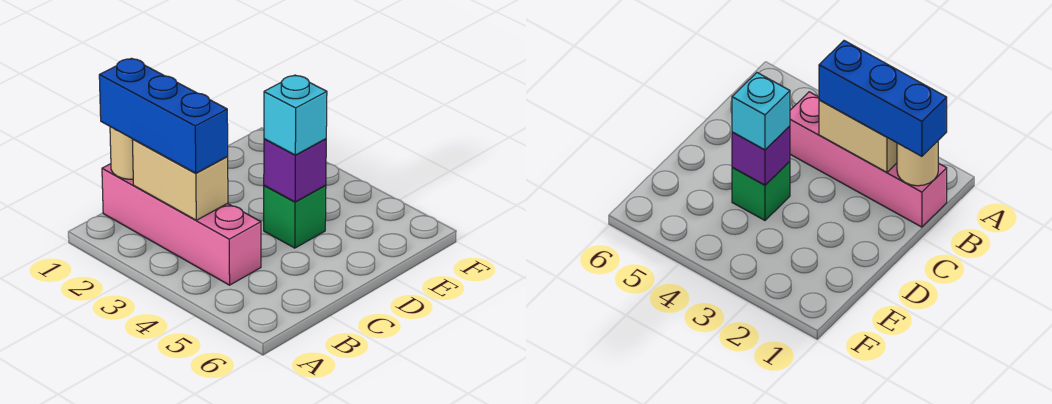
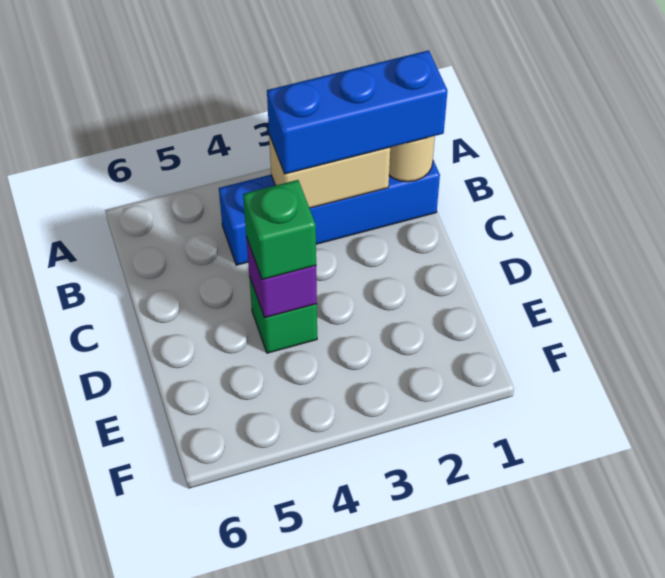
pink brick B1:B4 level 1 -> blue brick B1:B4 level 1
cyan brick D4 level 3 -> green brick D4 level 3

